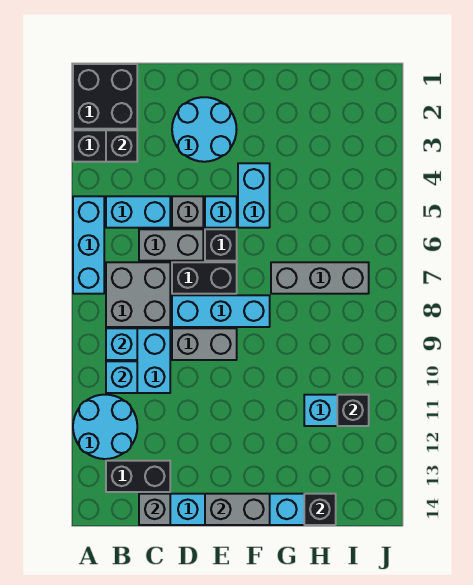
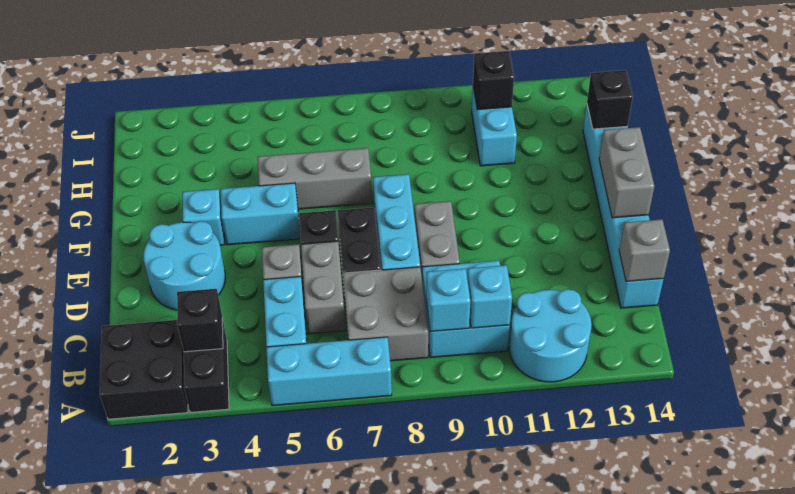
black brick B13:C13 level 1 -> none
cyan brick E5 level 1 -> cyan brick F3 level 1
grey brick G7:I7 level 1 -> grey brick G5:G7 level 1

